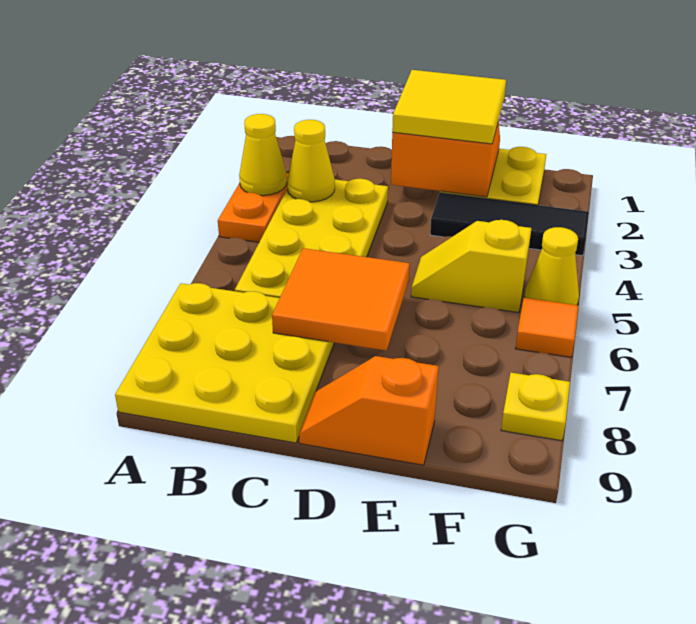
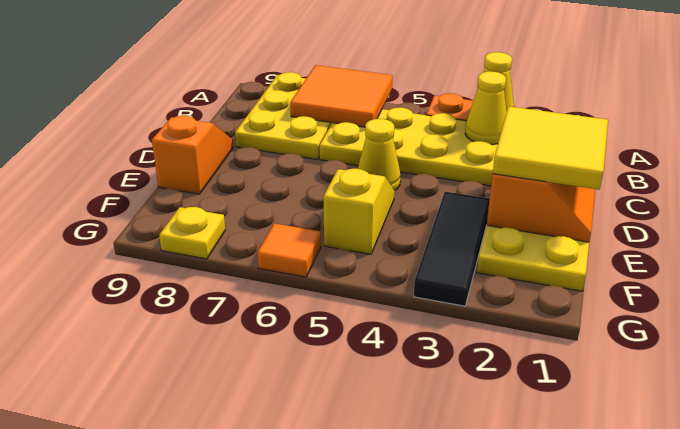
yellow plate A7:C9 level 1 -> yellow plate A7:C8 level 1
orange tile C6:D7 level 2 -> orange tile A6:B7 level 2
yellow cone G5 level 1 -> yellow cone D5 level 1

